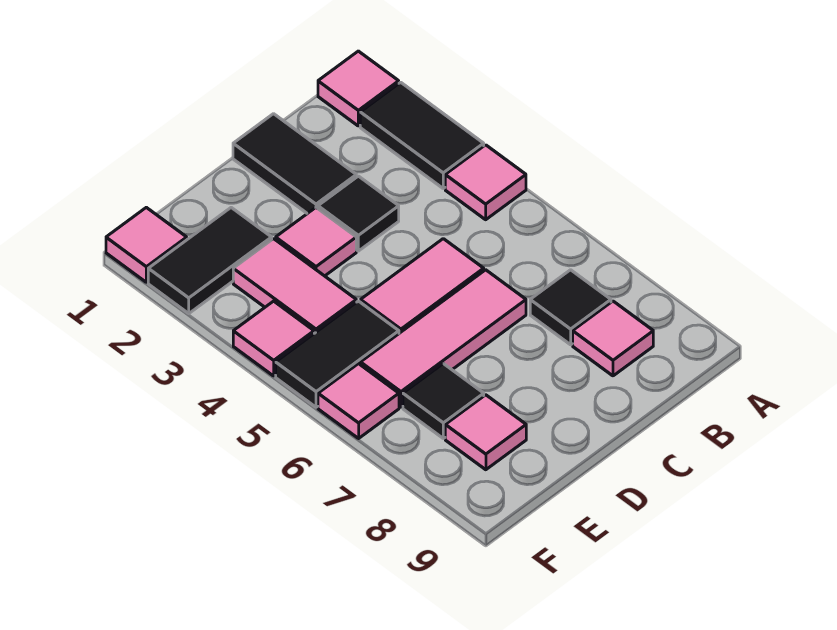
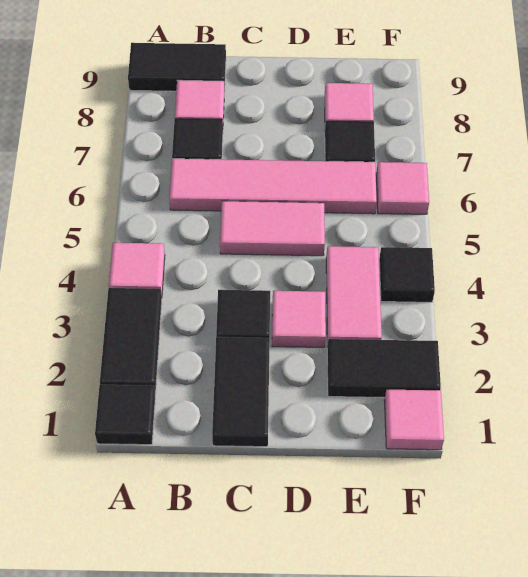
pink tile A1 level 1 -> black tile A1 level 1
pink tile C6:E6 level 1 -> pink tile B6:E6 level 1
black tile E5:F5 level 1 -> black tile A9:B9 level 1
pink tile F4 level 1 -> black tile F4 level 1

